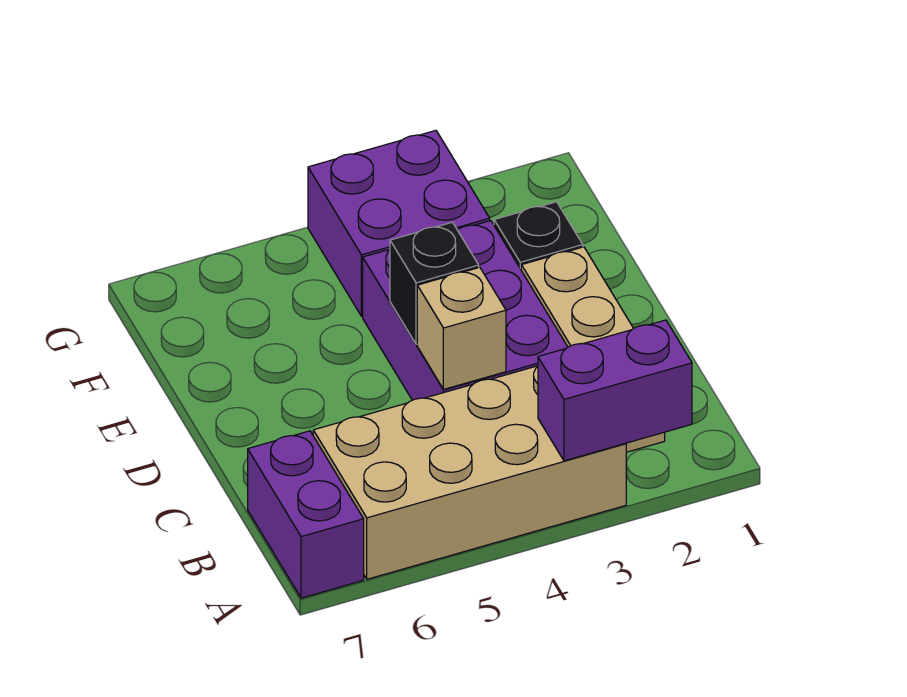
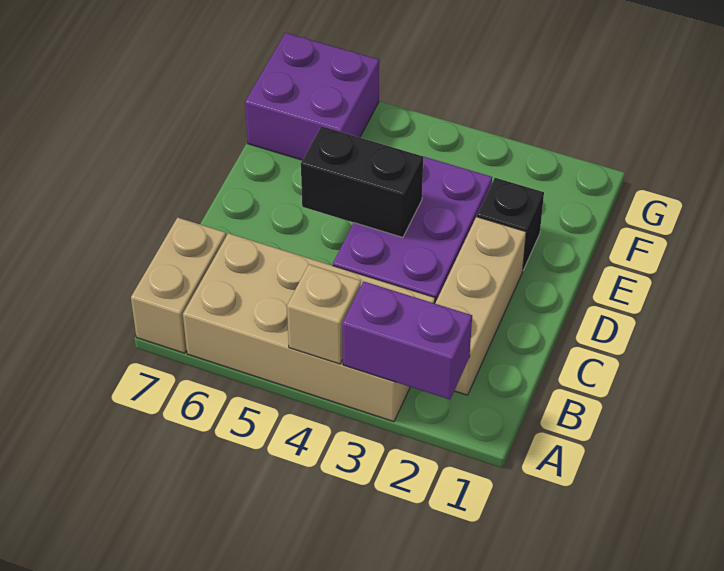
purple brick A7:B7 level 1 -> tan brick A7:B7 level 1
tan brick C4 level 2 -> tan brick A4 level 2
black brick D4 level 2 -> black brick D4:D5 level 2
purple brick F3:G4 level 1 -> purple brick F6:G7 level 1

